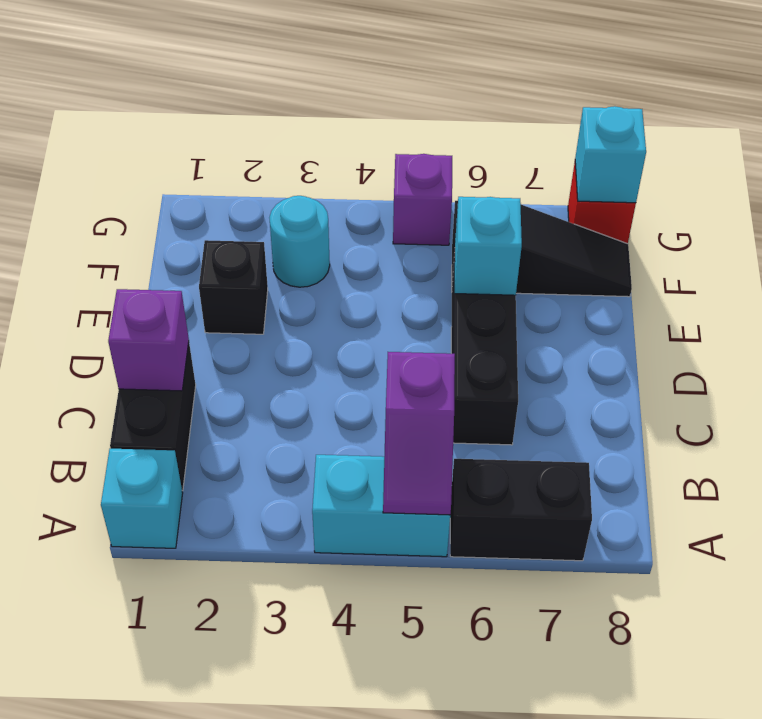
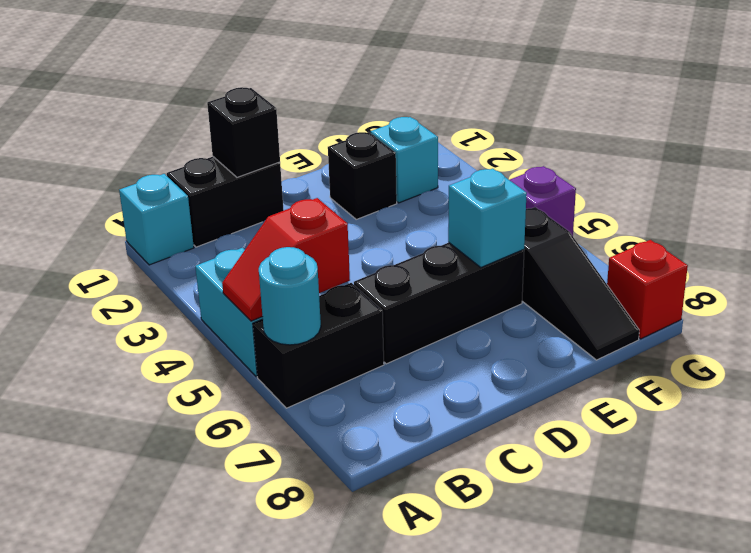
purple slope A5:B5 level 2 top B -> red slope A5:B5 level 2 top B
black brick A6:A7 level 1 -> black brick A6:B6 level 1
purple brick C1 level 2 -> black brick C1 level 2
cyan round brick F3 level 1 -> cyan round brick A6 level 2
cyan brick G8 level 2 -> cyan brick F2 level 1

